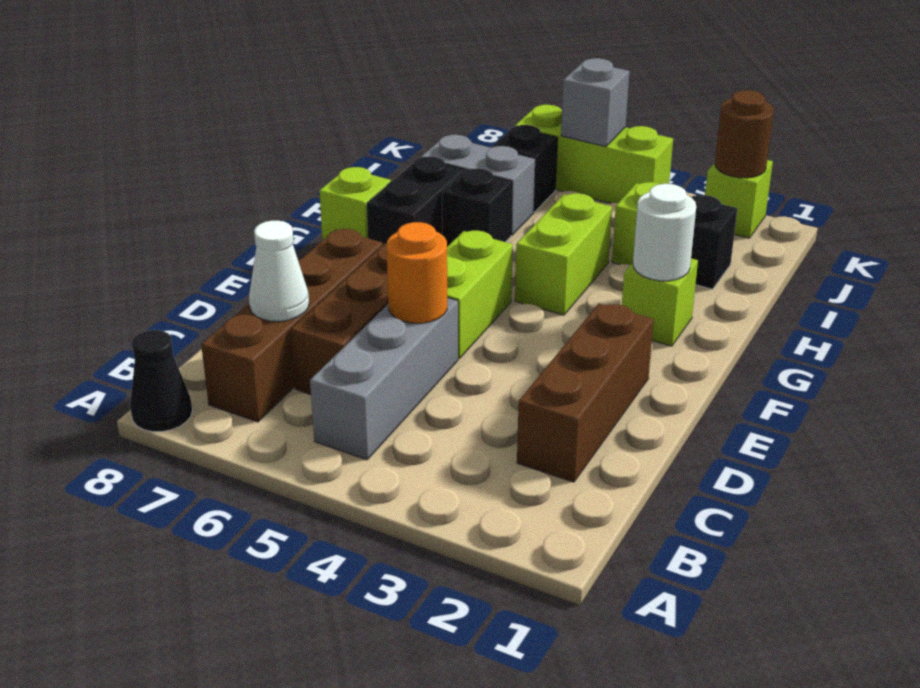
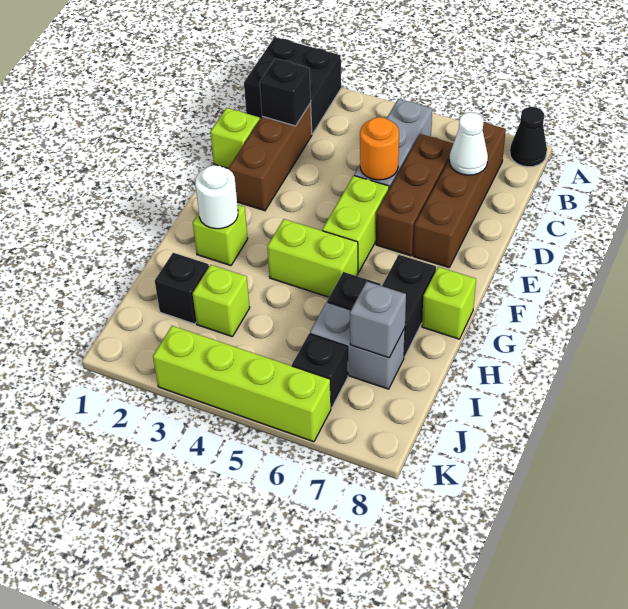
none -> black brick A1:B2 level 1
none -> black brick C2 level 2
lime brick G4:H4 level 1 -> lime brick G4:G5 level 1
lime brick K2 level 1 -> lime brick D1 level 1
brown round brick K2 level 2 -> none
lime brick K4:K6 level 1 -> lime brick K3:K6 level 1
grey brick K5 level 2 -> grey brick I7 level 2

